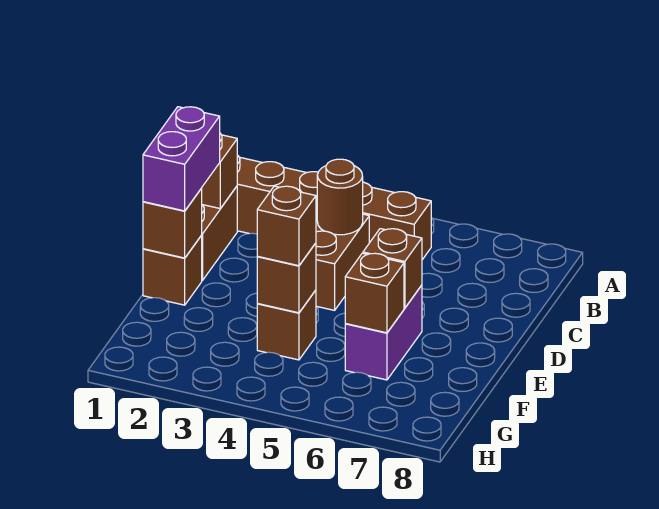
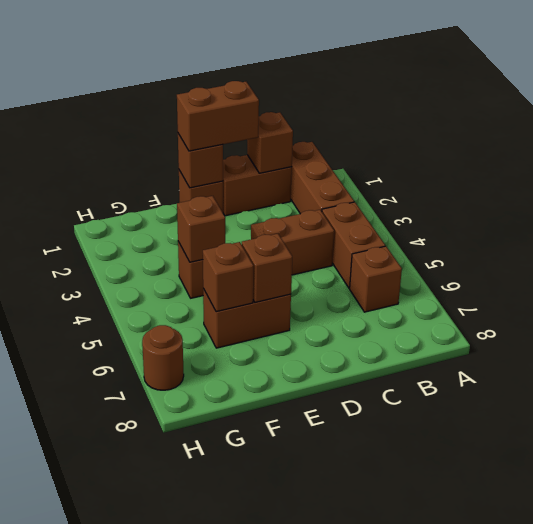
brown round brick C4 level 2 -> brown round brick H7 level 1
purple brick D1:E1 level 3 -> brown brick D1:E1 level 3
purple brick E6:F6 level 1 -> brown brick E6:F6 level 1
brown brick F4 level 3 -> brown brick B6 level 1

